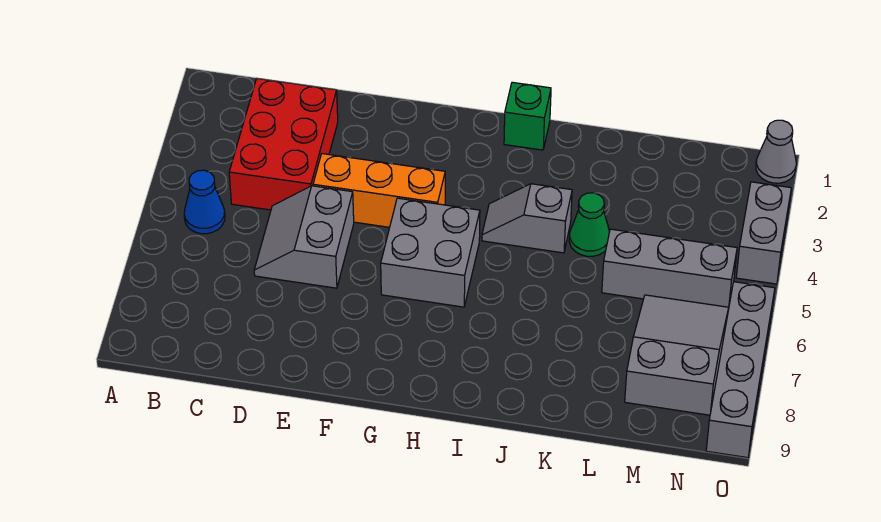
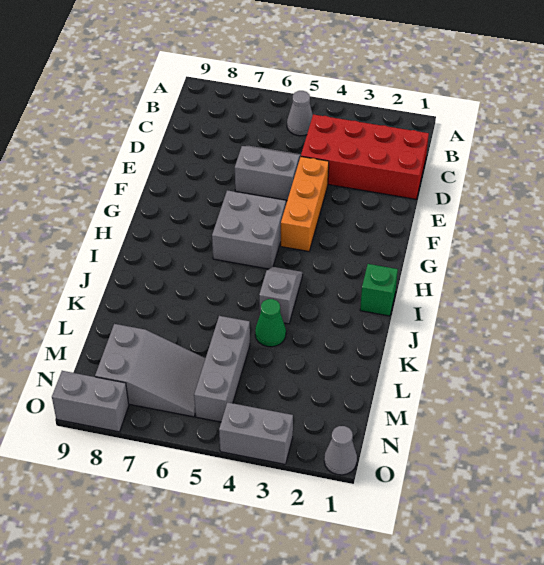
blue cone B5 level 1 -> grey cone B5 level 1
red brick C2:D4 level 1 -> red brick C1:D4 level 1
grey brick O6:O9 level 1 -> grey brick O8:O9 level 1

